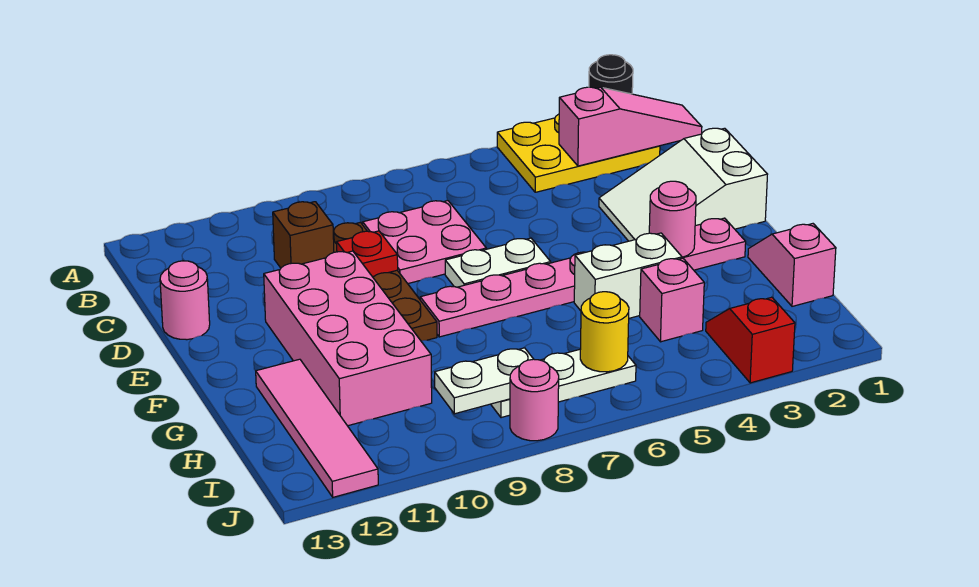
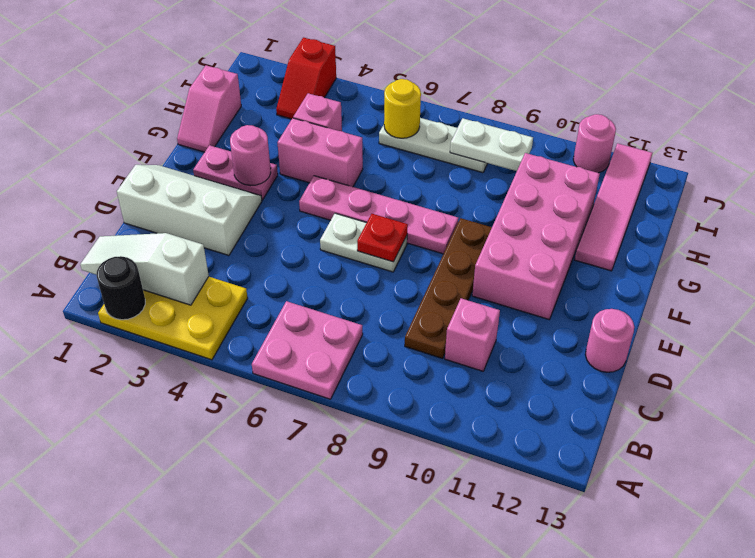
pink slope B1:B3 level 2 top 3 -> white slope B1:B3 level 2 top 3
pink plate C7:D8 level 1 -> pink plate A6:B7 level 1
brown brick C10 level 1 -> pink brick C10 level 1
white slope D1:E3 level 1 top 1 -> white slope D1:E3 level 1 top D
red plate D9 level 2 -> red plate E7 level 2
white brick G4:G5 level 1 -> pink brick G4:G5 level 1
pink round brick J8 level 1 -> pink round brick J11 level 1

